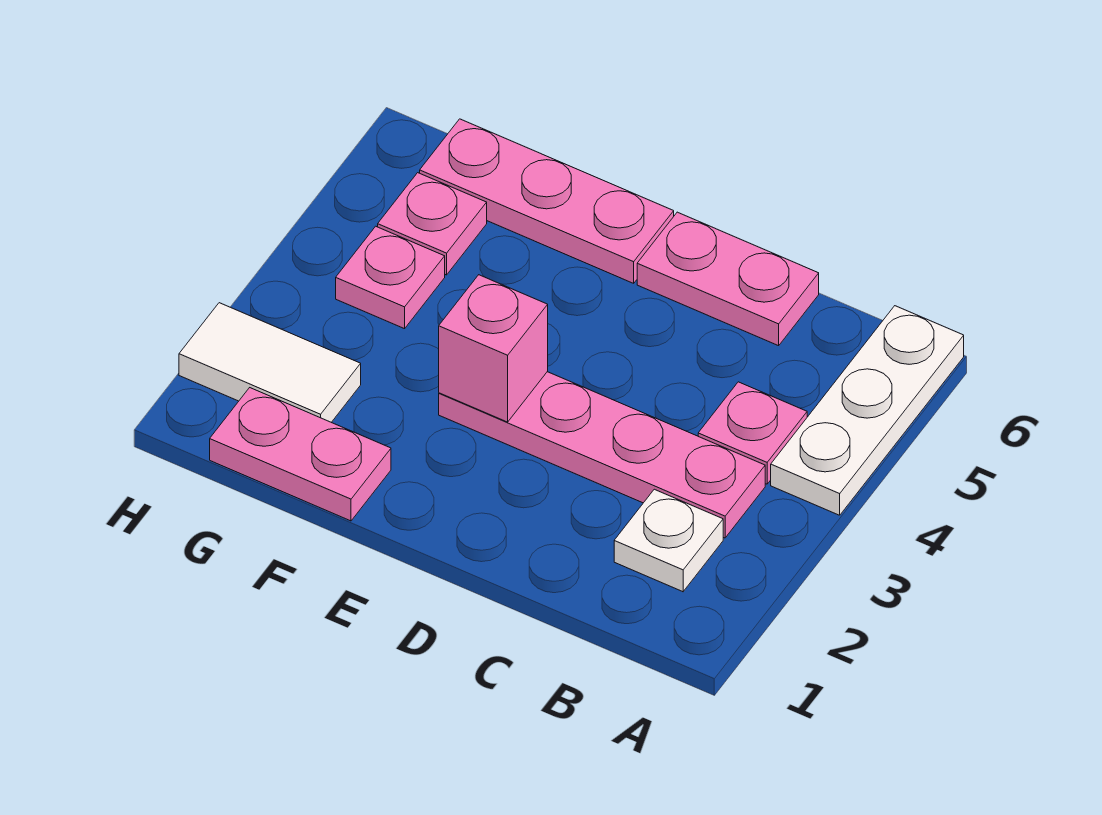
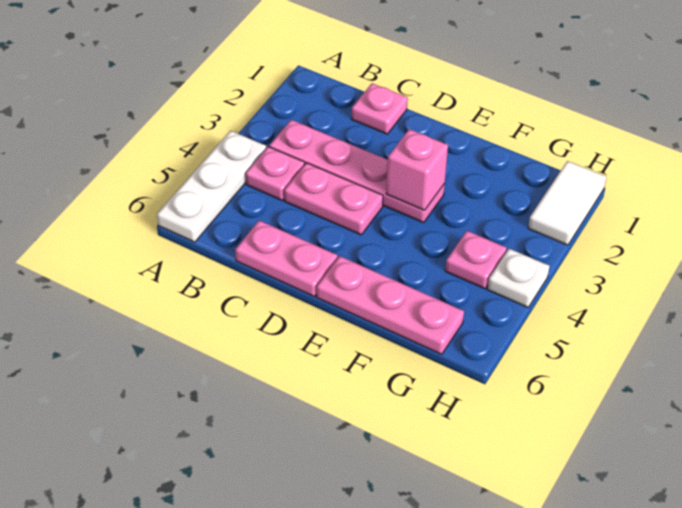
white plate B2 level 1 -> white plate H4 level 1
pink plate F1:G1 level 1 -> pink plate C4:D4 level 1
white tile G2:H2 level 1 -> white tile H1:H2 level 1
pink plate G5 level 1 -> pink plate C1 level 1

